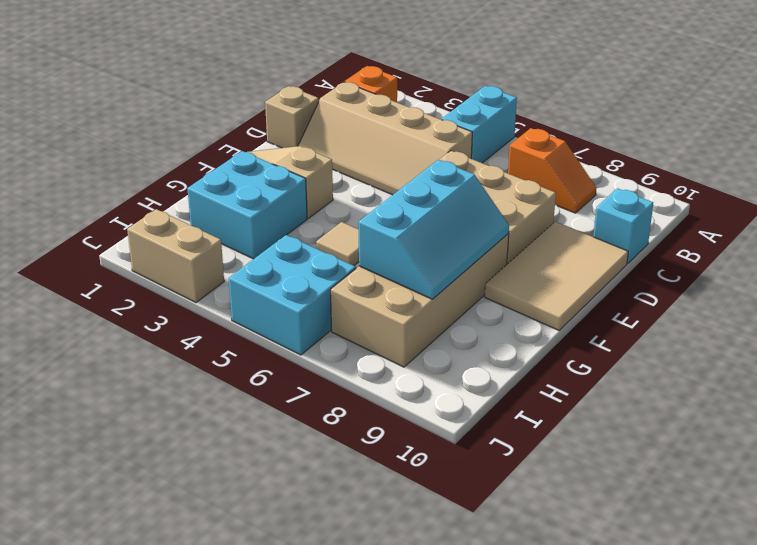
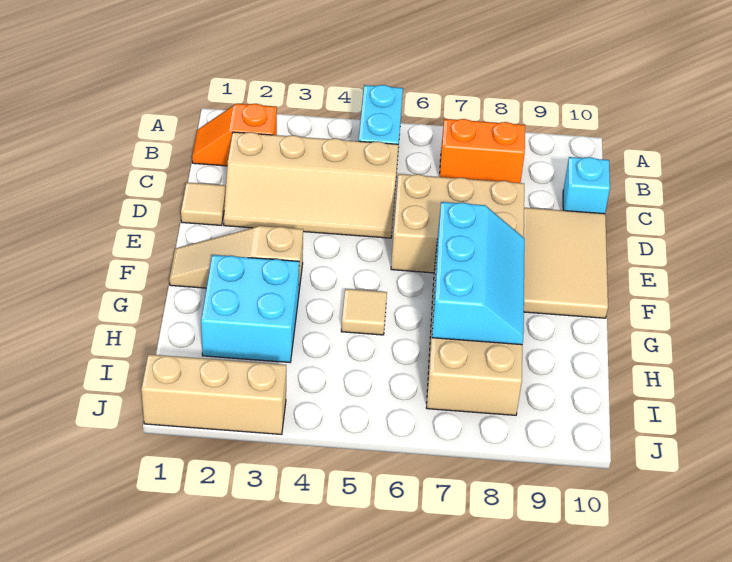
orange slope B7:B8 level 1 top 7 -> orange brick B7:B8 level 1
tan brick D1 level 1 -> tan tile D1 level 1
cyan brick I5:J6 level 1 -> none
tan brick J2:J3 level 1 -> tan brick J1:J3 level 1

